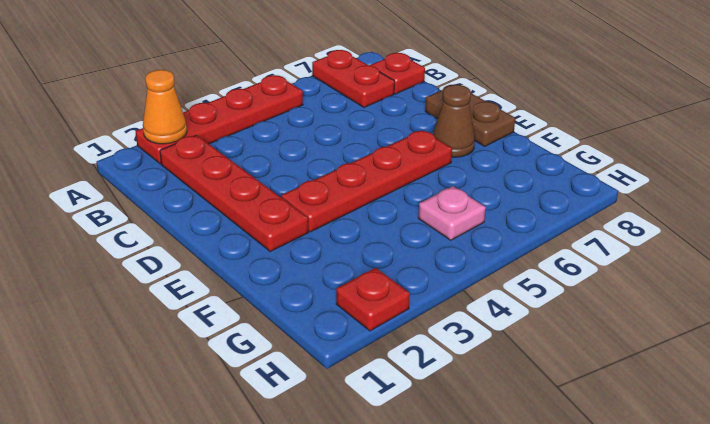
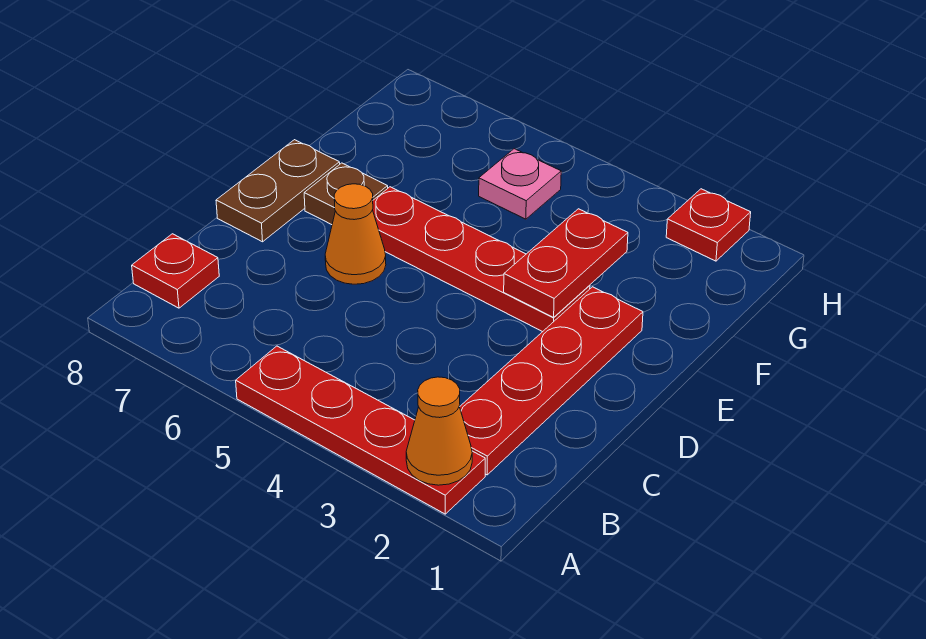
red plate A7:B7 level 1 -> red plate E3:F3 level 2
none -> orange cone D6 level 1
brown cone E7 level 1 -> brown plate E7 level 1

